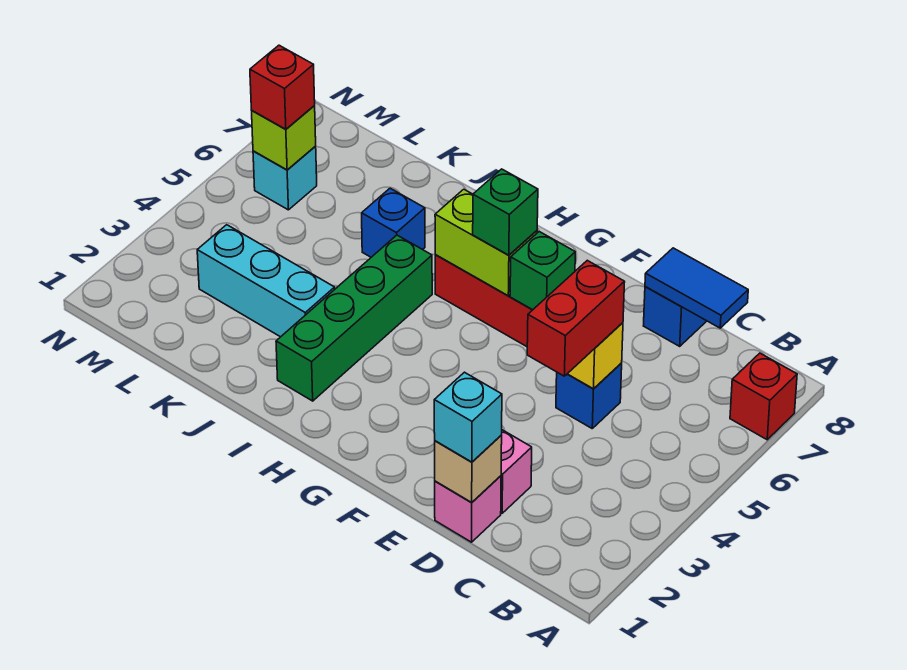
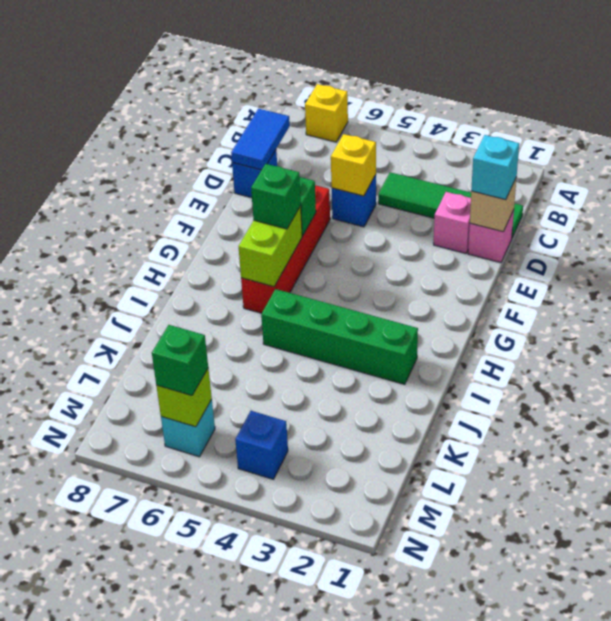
red brick A7 level 1 -> yellow brick A7 level 1
none -> green tile C1:C4 level 1
red brick D4:D5 level 3 -> none
cyan brick J3:L3 level 1 -> none
blue brick J6 level 1 -> blue brick M4 level 1
red brick M6 level 3 -> green brick M6 level 3

